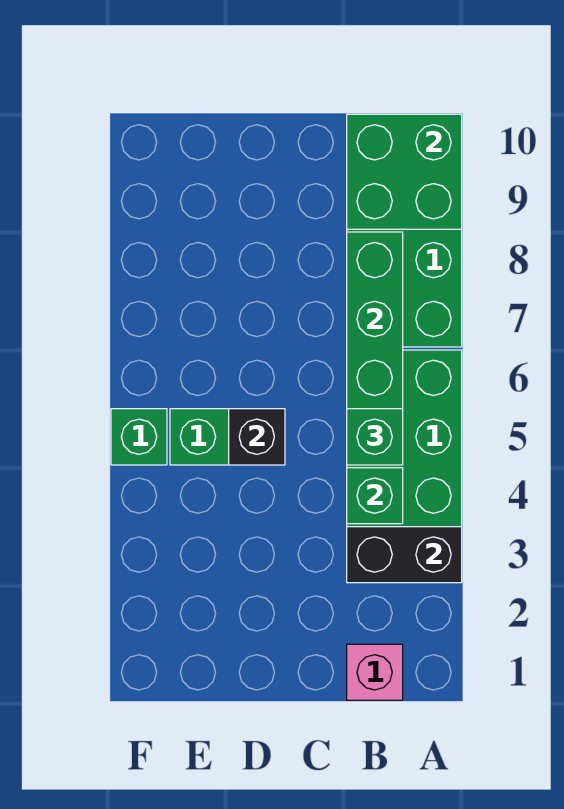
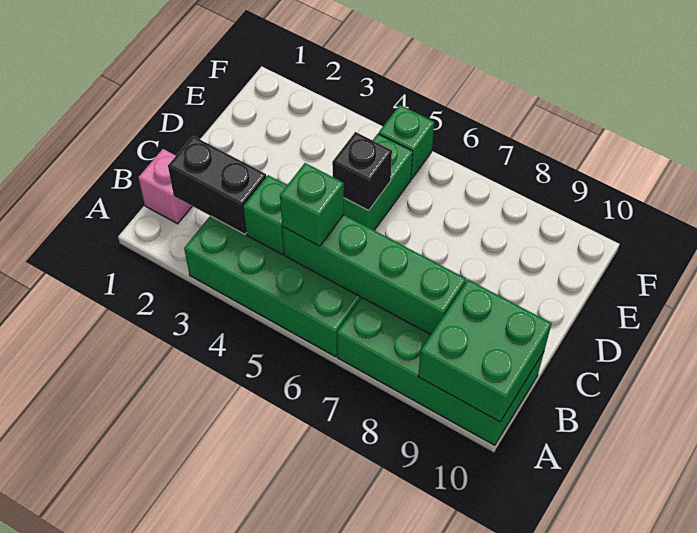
black brick A3:B3 level 2 -> black brick B2:B3 level 2

